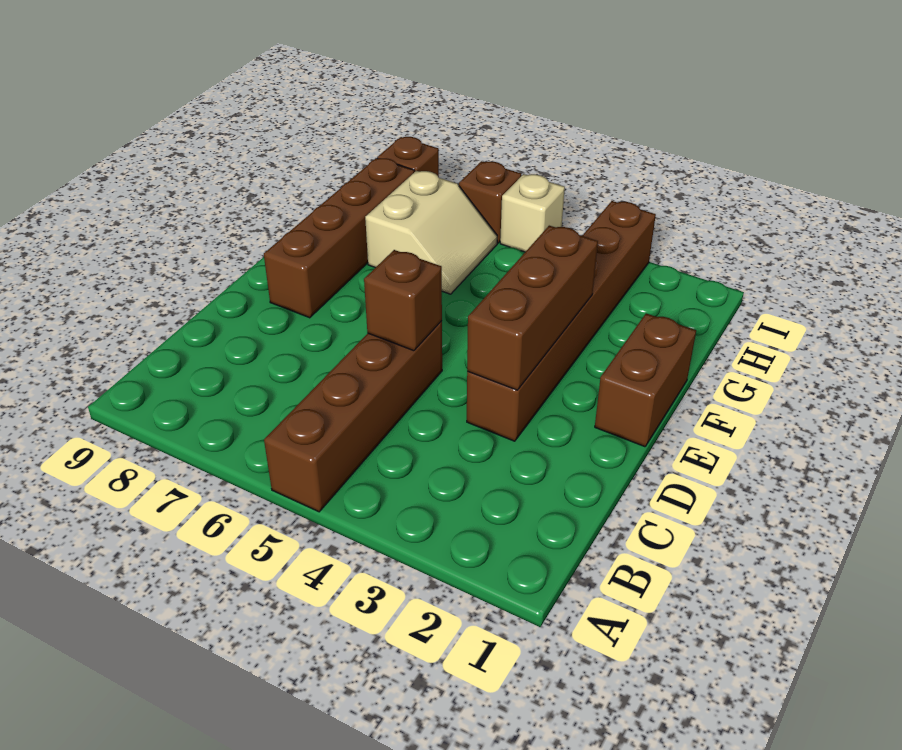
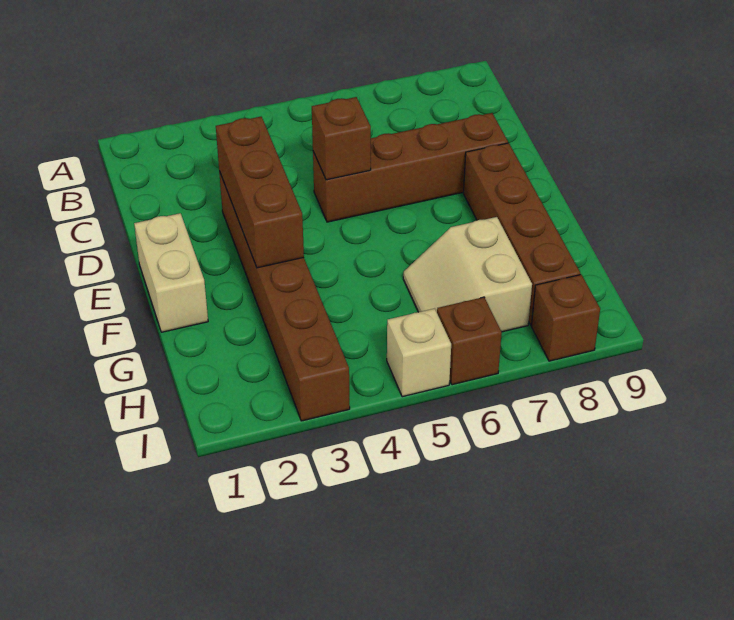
brown brick A5:D5 level 1 -> brown brick D5:D8 level 1
brown brick E1:F1 level 1 -> tan brick E1:F1 level 1

